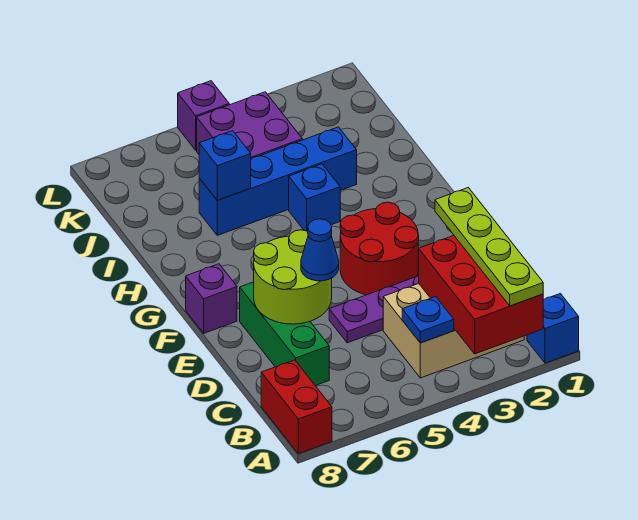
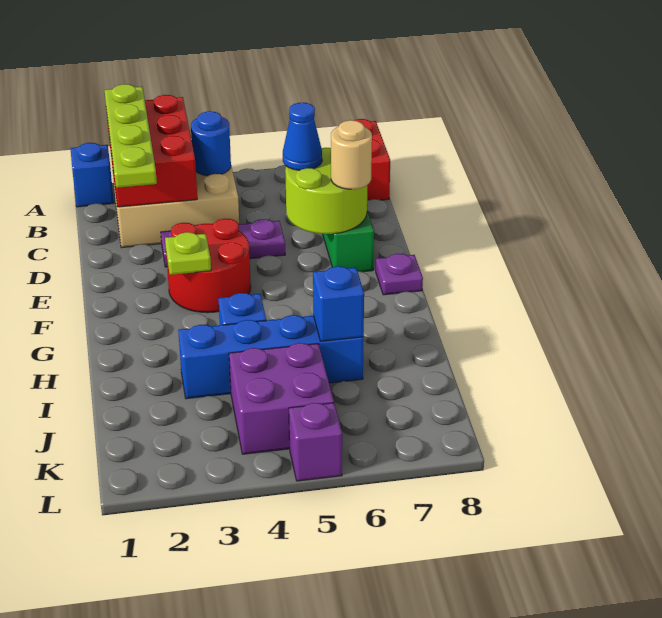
blue plate B4 level 2 -> blue round brick B4 level 2
none -> tan round brick E7 level 3
none -> lime plate F3 level 2
purple brick F8 level 1 -> purple plate F8 level 1

